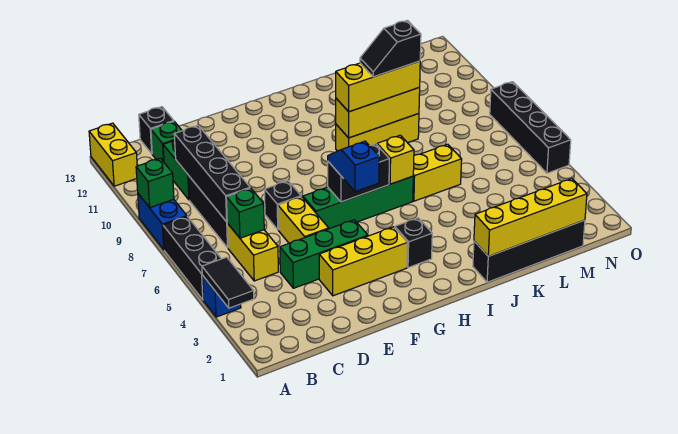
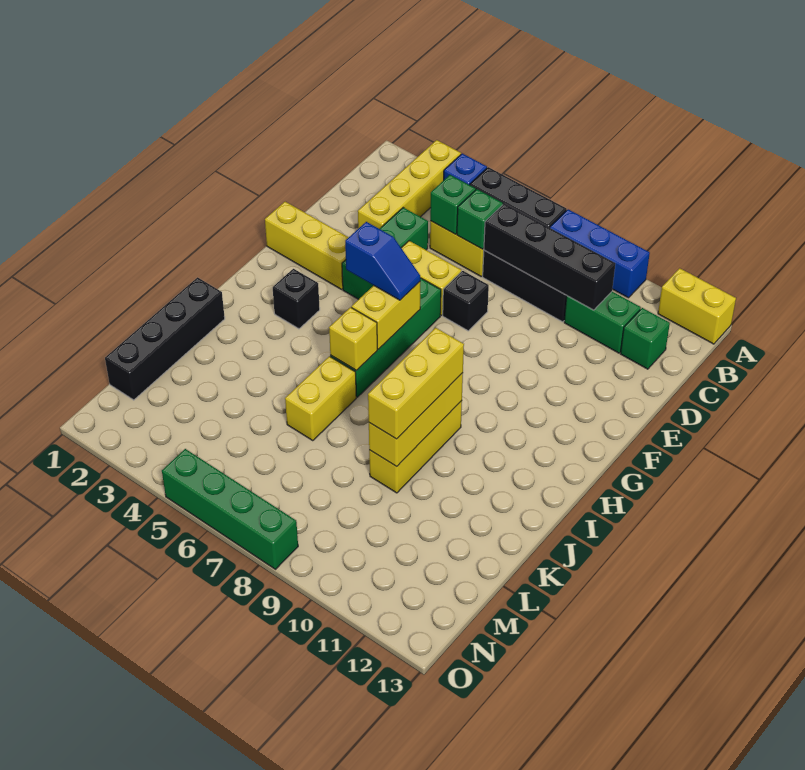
black tile A3:A4 level 2 -> none
blue brick A8:A9 level 1 -> blue brick A8:A10 level 1
green brick A9 level 2 -> green brick C5 level 2
black brick C13 level 1 -> none
yellow brick E3:G3 level 1 -> yellow brick F1:F3 level 1
black brick G6:H6 level 2 -> yellow brick G6:H6 level 2
yellow brick J1:M1 level 2 -> yellow brick A3:D3 level 1
black slope J9:K9 level 4 top K -> none
black brick O5:O8 level 1 -> green brick O5:O8 level 1

